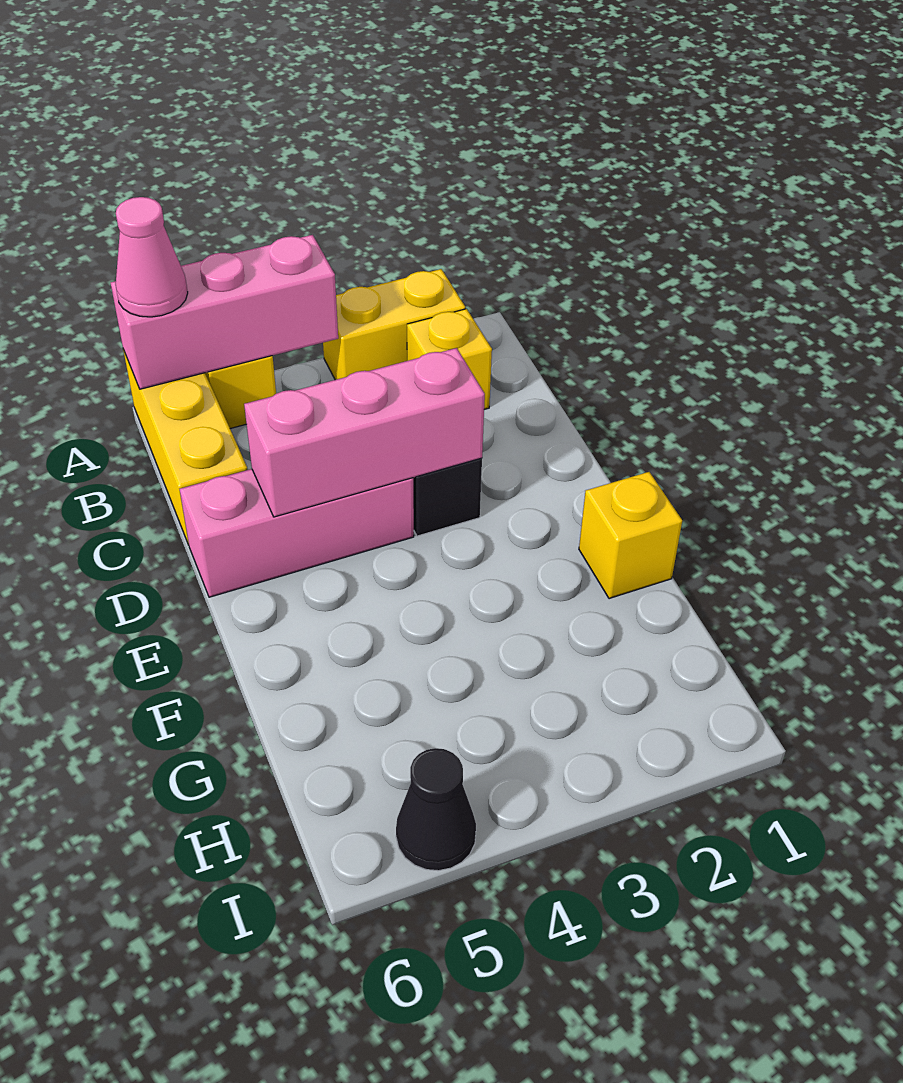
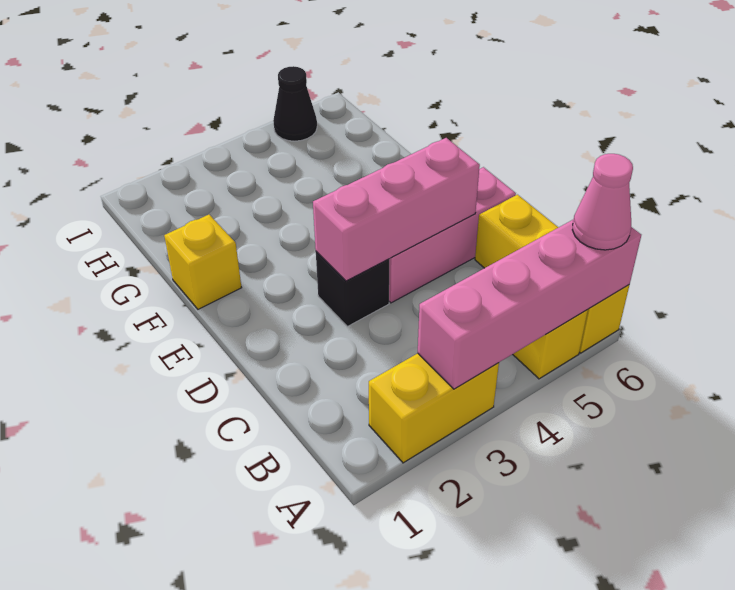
pink brick A4:A6 level 2 -> pink brick A3:A6 level 2
yellow brick B2 level 1 -> none

